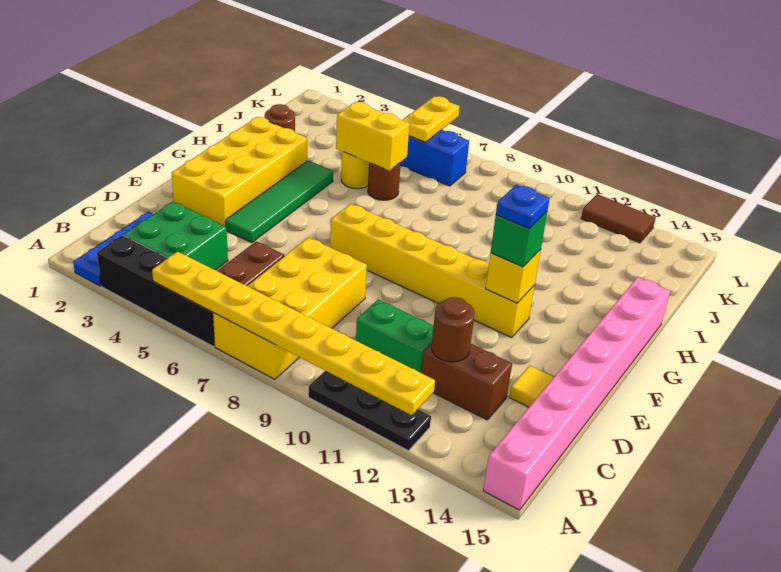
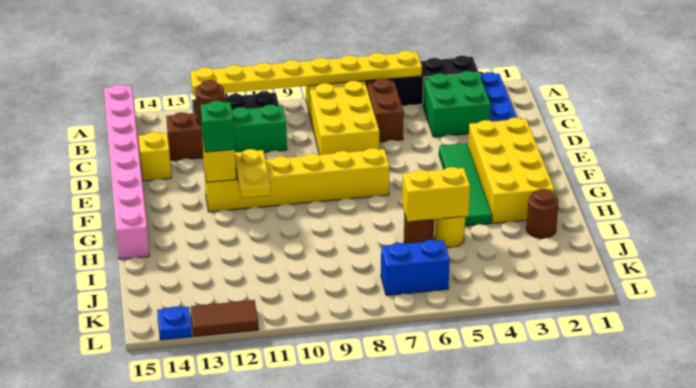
yellow tile D14 level 1 -> yellow brick D14 level 1
blue plate F12 level 4 -> blue plate L14 level 1
yellow plate K6:L6 level 2 -> yellow plate F11:G11 level 2

